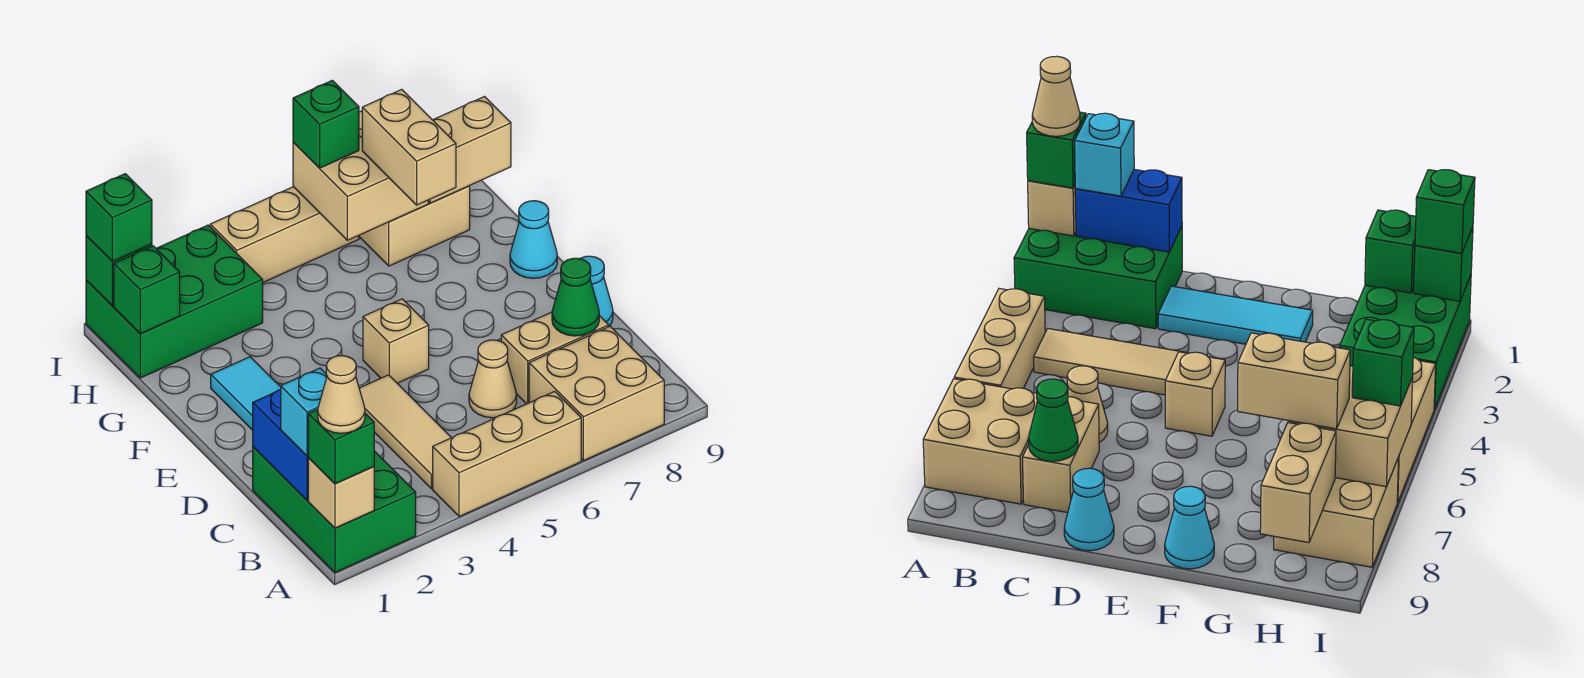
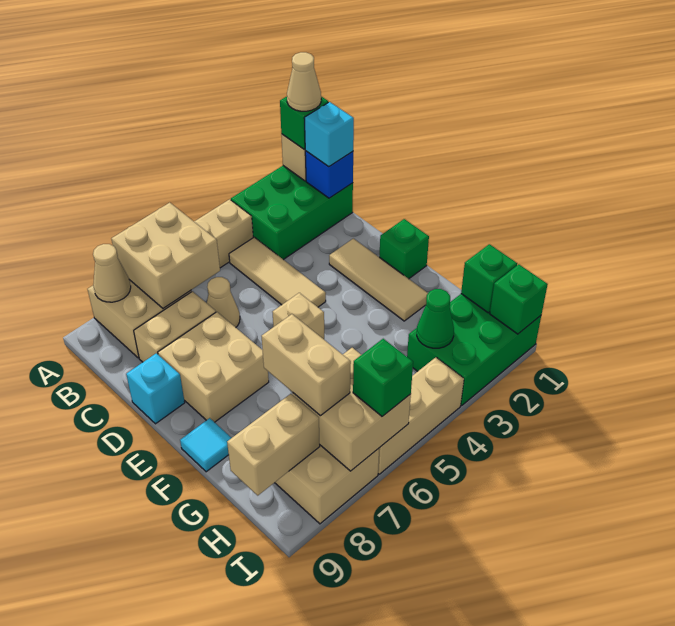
green brick A1:C2 level 1 -> green brick A1:B3 level 1
none -> tan brick A6:B7 level 2
none -> tan cone A8 level 2
blue brick B1:C1 level 2 -> blue brick B1 level 2
green cone C8 level 2 -> green cone H3 level 2
cyan tile D2:F2 level 1 -> tan tile D2:F2 level 1
none -> tan brick D7:E8 level 1
cyan cone D9 level 1 -> cyan brick D9 level 1
cyan cone F9 level 1 -> cyan tile F9 level 1
green brick I1 level 3 -> green brick E1 level 1

